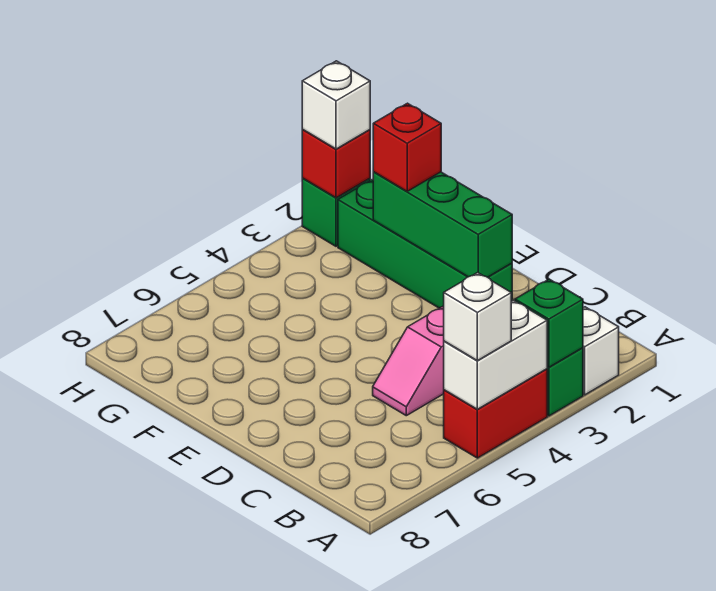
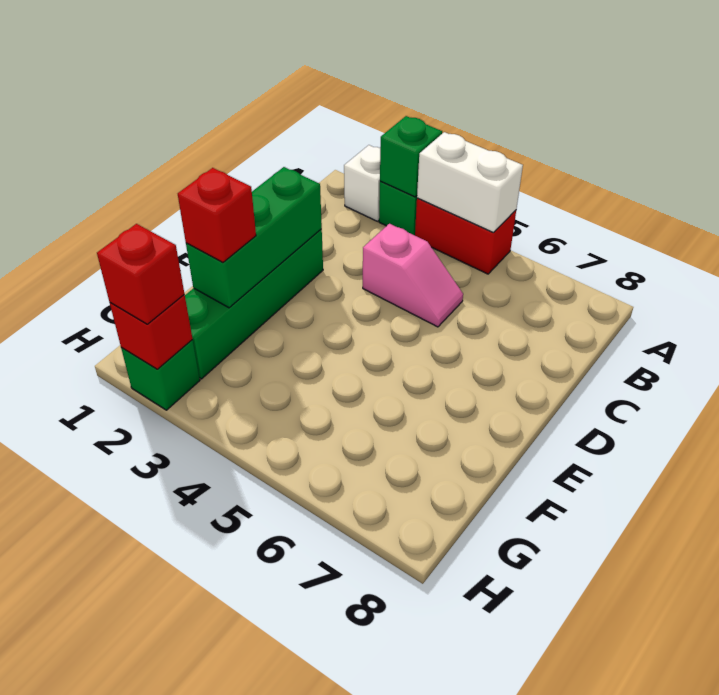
white brick A5 level 3 -> none
white brick H2 level 3 -> red brick H2 level 3

